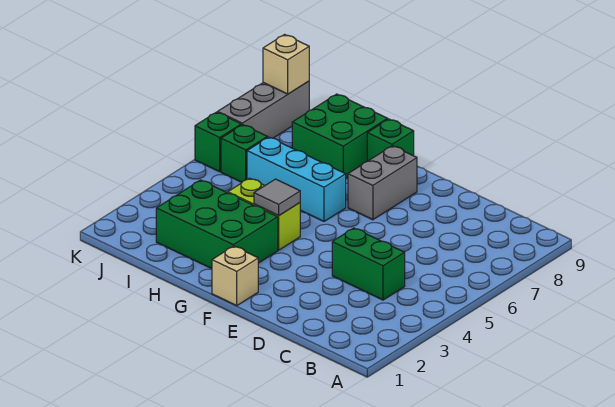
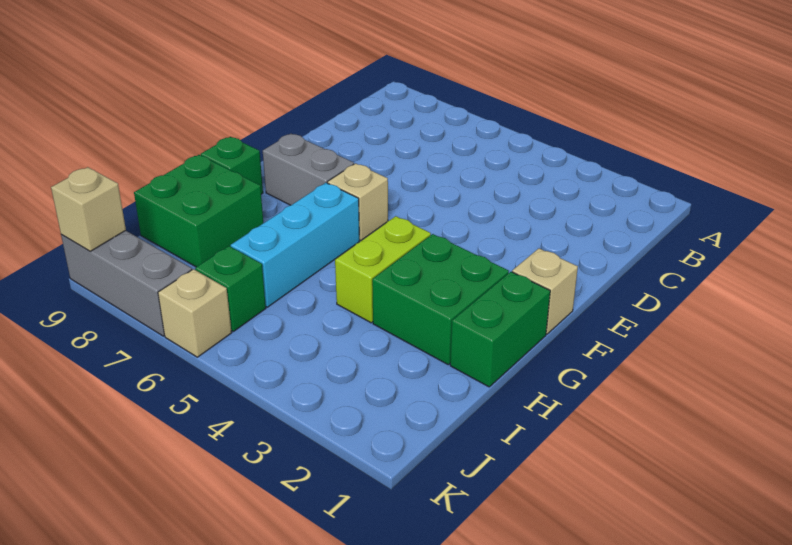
green brick C4:D4 level 1 -> green brick G1:H1 level 1
none -> tan brick F6 level 1
green brick G2:I3 level 1 -> green brick G2:H3 level 1
grey tile G4 level 2 -> none
green brick K6 level 1 -> tan brick K6 level 1

